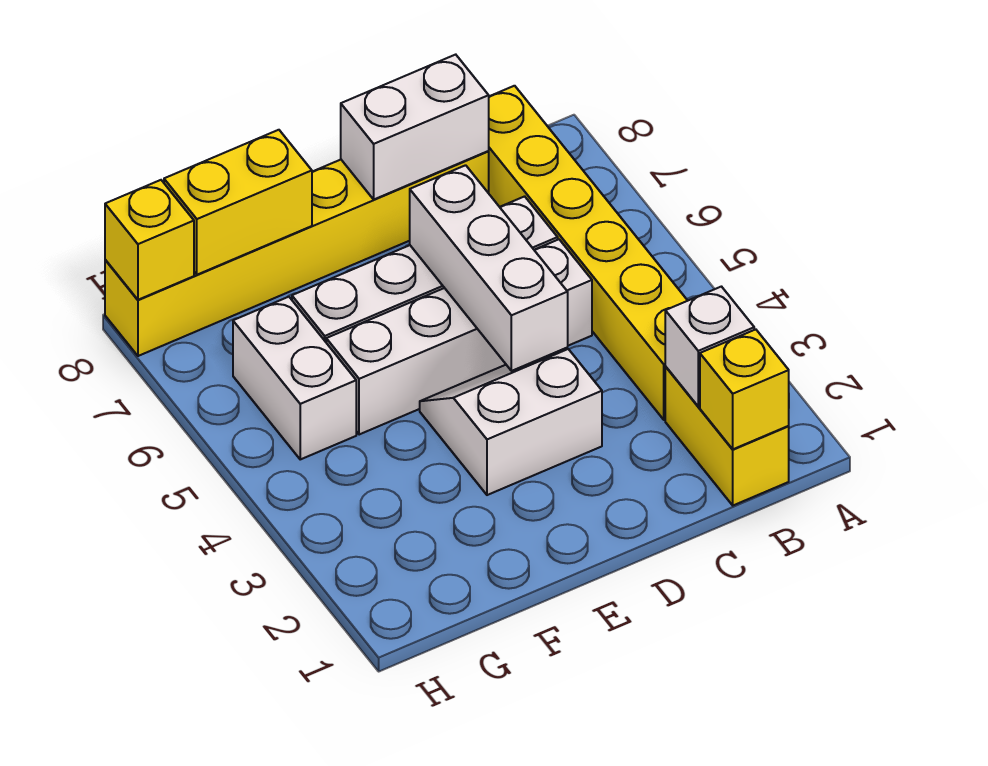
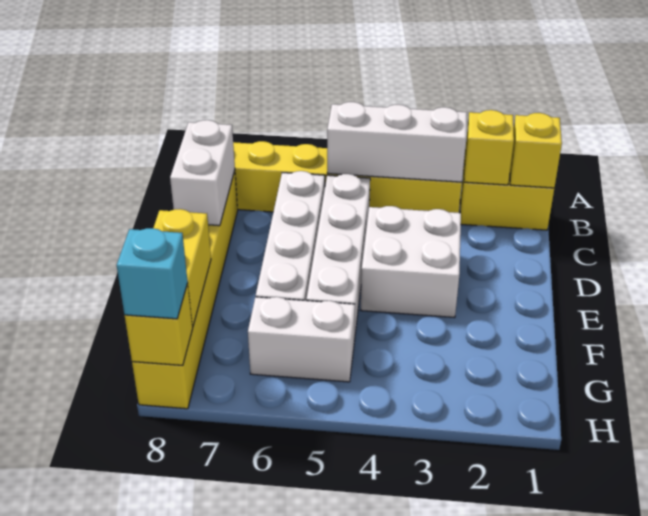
white brick B2 level 2 -> yellow brick B2 level 2
white slope D3:E4 level 1 top 3 -> white brick D3:E4 level 1
white brick D4:D6 level 2 -> white brick B3:B5 level 2
none -> cyan brick H8 level 3

